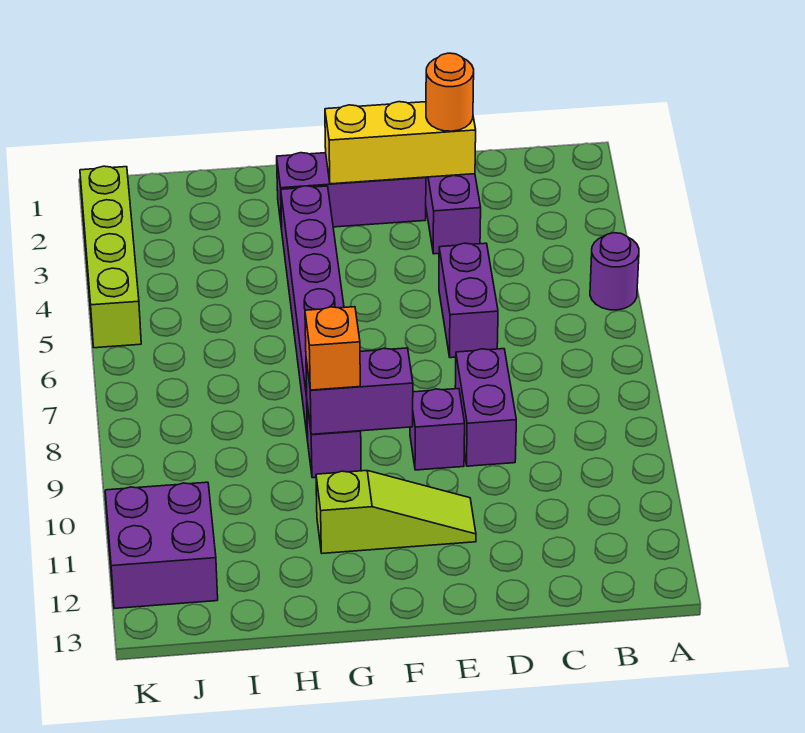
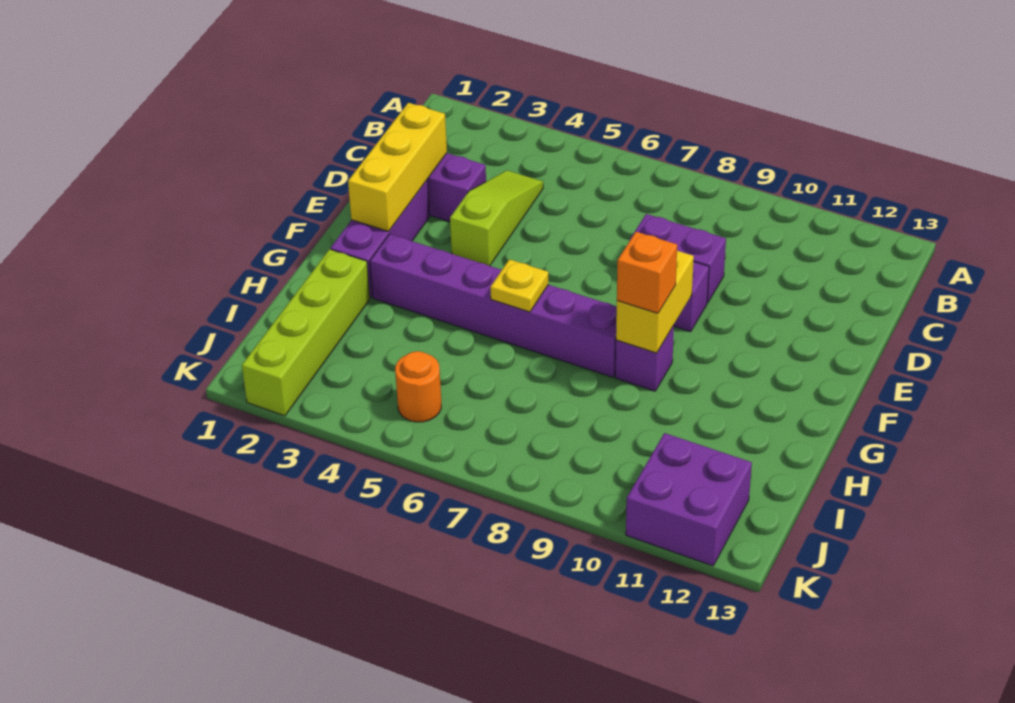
purple round brick A5 level 1 -> none
orange round brick D2 level 3 -> orange round brick J5 level 1
purple brick D5:D6 level 1 -> none
lime slope E11:G11 level 1 top G -> lime slope C4:E4 level 1 top E
purple brick F9:G9 level 2 -> yellow brick F9:G9 level 2
none -> yellow plate G6 level 2
lime brick K2:K5 level 1 -> lime brick H2:K2 level 1

